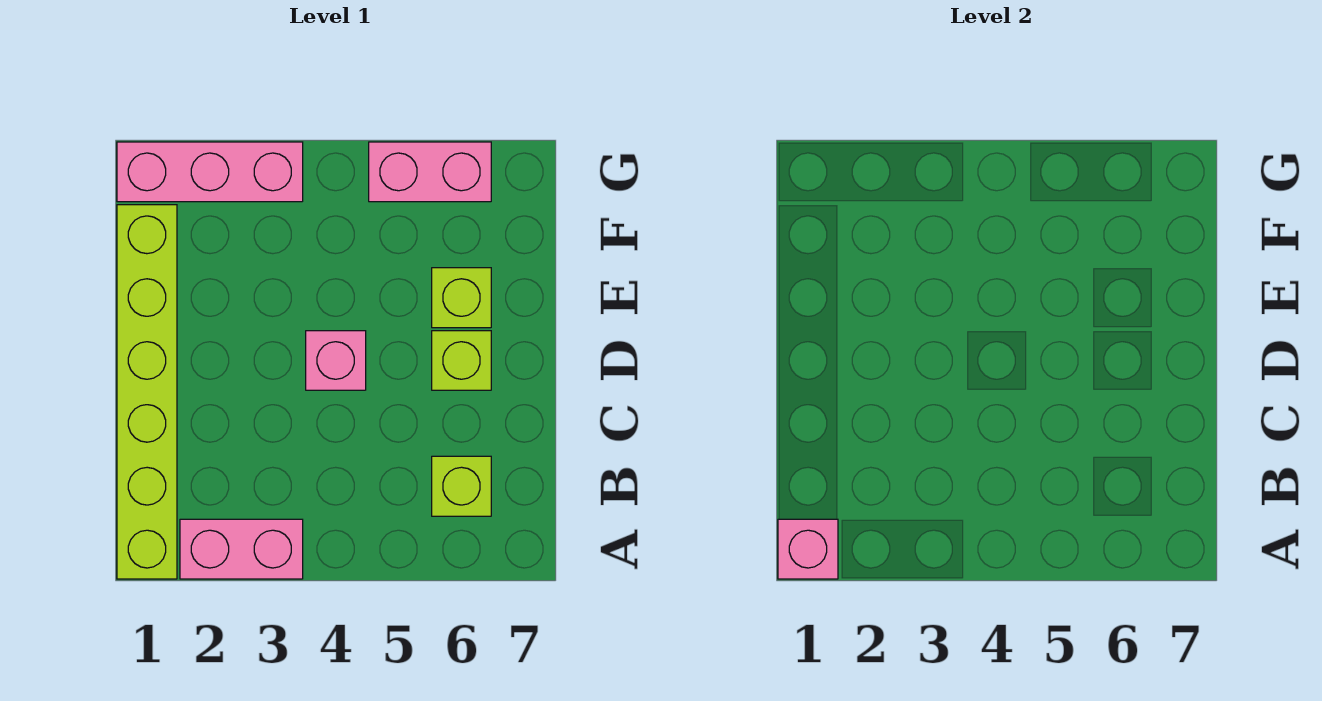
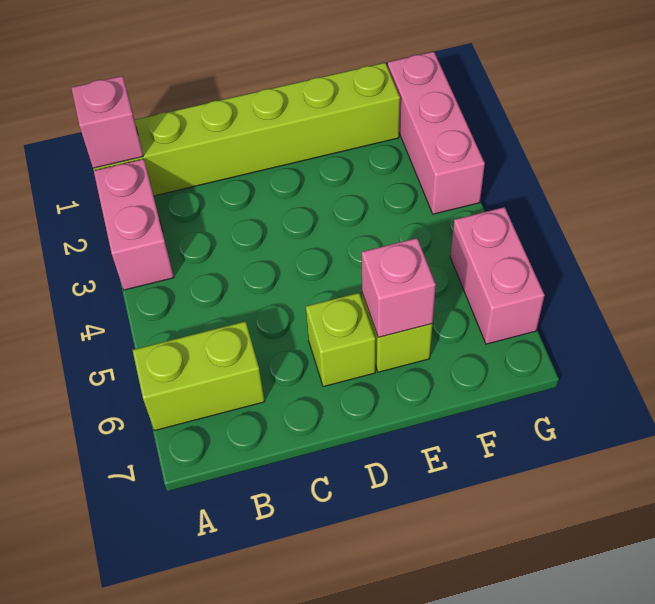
lime brick B6 level 1 -> lime brick A6:B6 level 1
pink brick D4 level 1 -> pink brick E6 level 2

